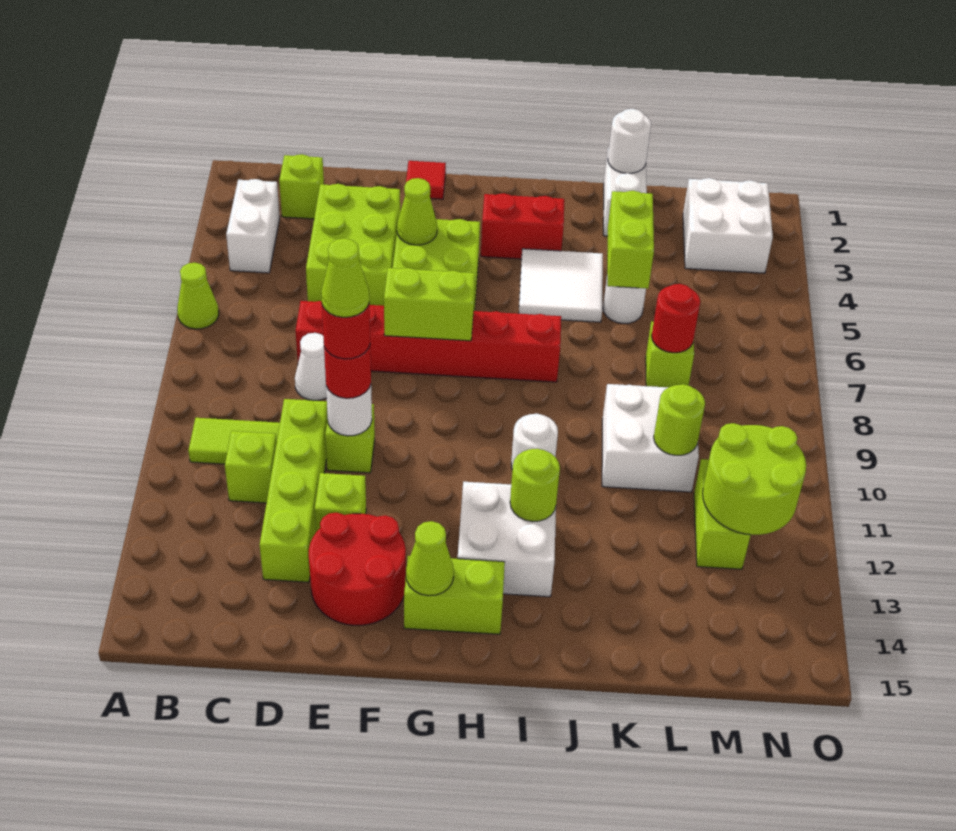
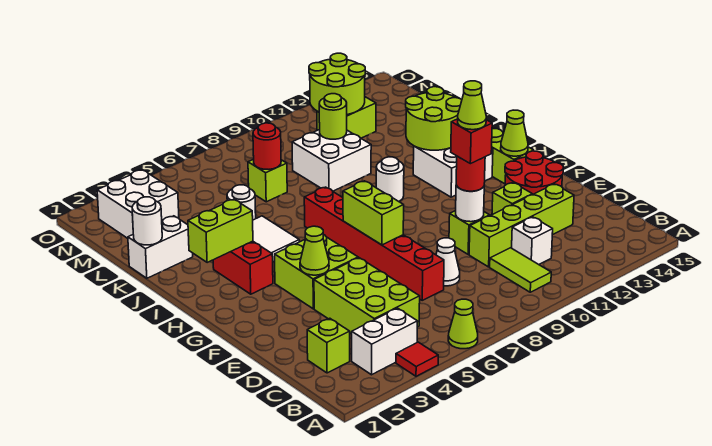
lime brick C11 level 1 -> white brick C11 level 1
lime brick D3:E5 level 1 -> lime brick C4:E5 level 1
red round brick E10 level 4 -> red brick E10 level 4
red tile F1 level 1 -> red tile A4 level 1
lime round brick I12 level 2 -> lime round brick I12:J13 level 2
lime brick K4:K5 level 2 -> lime brick I2:I3 level 2

